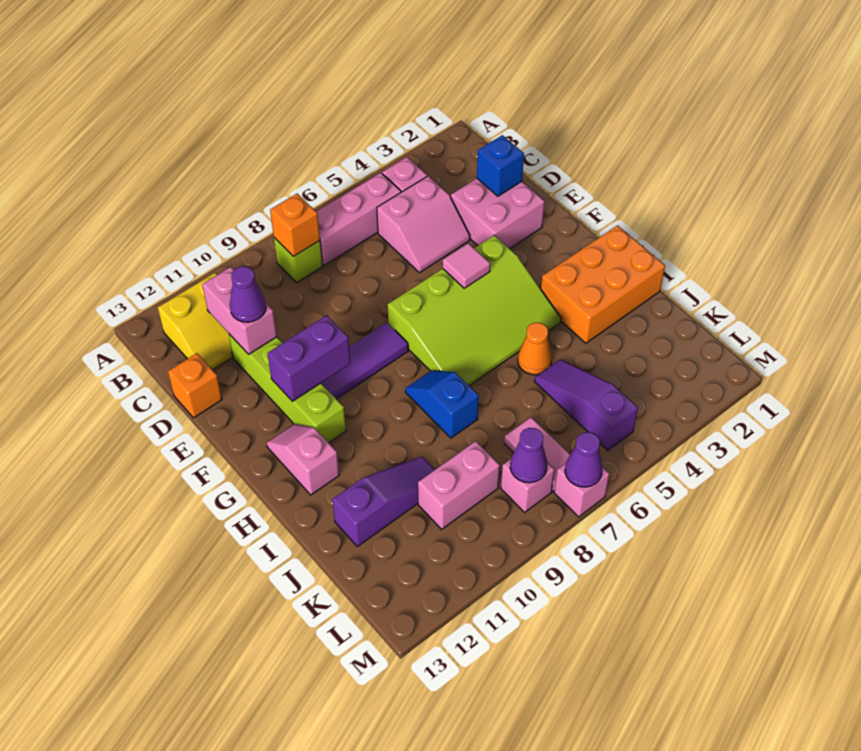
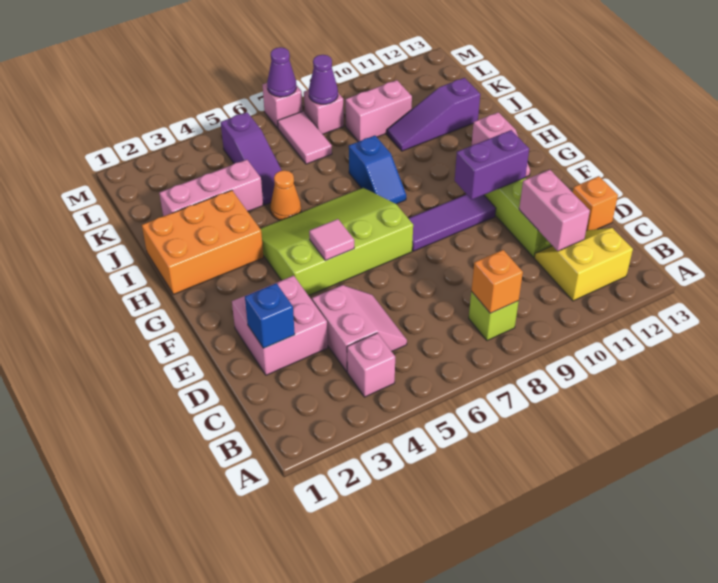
pink brick B5:B7 level 1 -> pink brick J2:J4 level 1
pink slope C4:D5 level 1 top C -> pink slope C4:D5 level 1 top 4
purple cone D11 level 3 -> none

